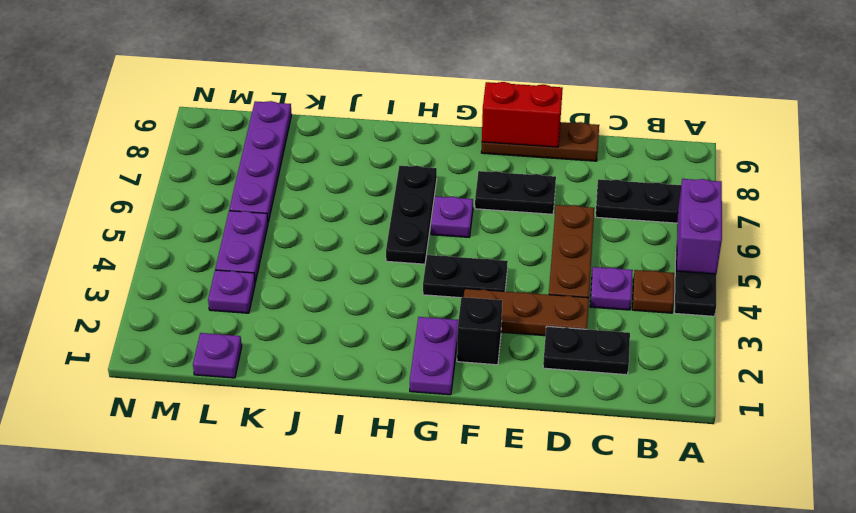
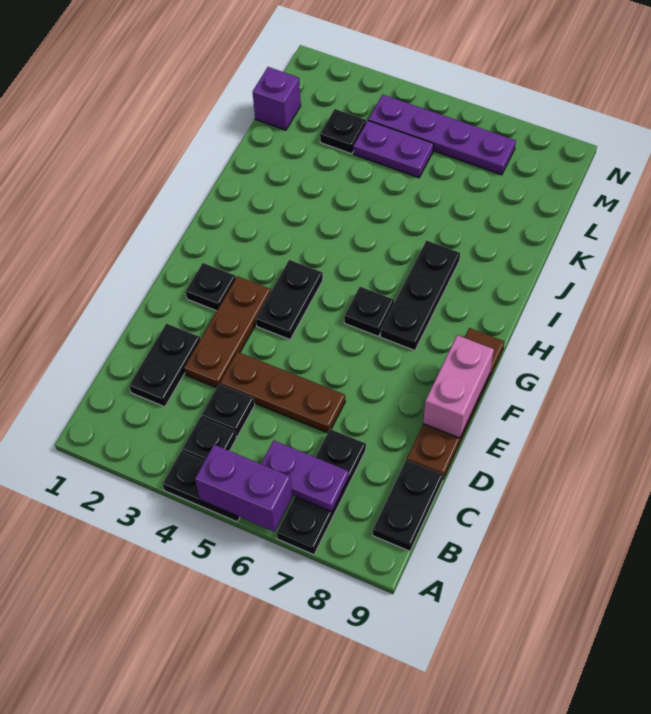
brown plate B4 level 1 -> black plate B4 level 1
purple plate C4 level 1 -> black plate C4 level 1
brown plate D9:F9 level 1 -> brown plate D9:G9 level 1
black plate E7:F7 level 1 -> black plate B9:C9 level 1
red brick E9:F9 level 2 -> pink brick E9:F9 level 2
black brick F2 level 1 -> black plate F2 level 1
purple plate G1:G2 level 1 -> purple plate B6:B7 level 2
purple plate G6 level 1 -> black plate G6 level 1
black plate H5:H7 level 1 -> black plate G7:I7 level 1
purple plate L1 level 1 -> purple brick L1 level 1
purple plate L3 level 1 -> black plate L3 level 1
purple plate L6:L9 level 1 -> purple plate M4:M7 level 1

